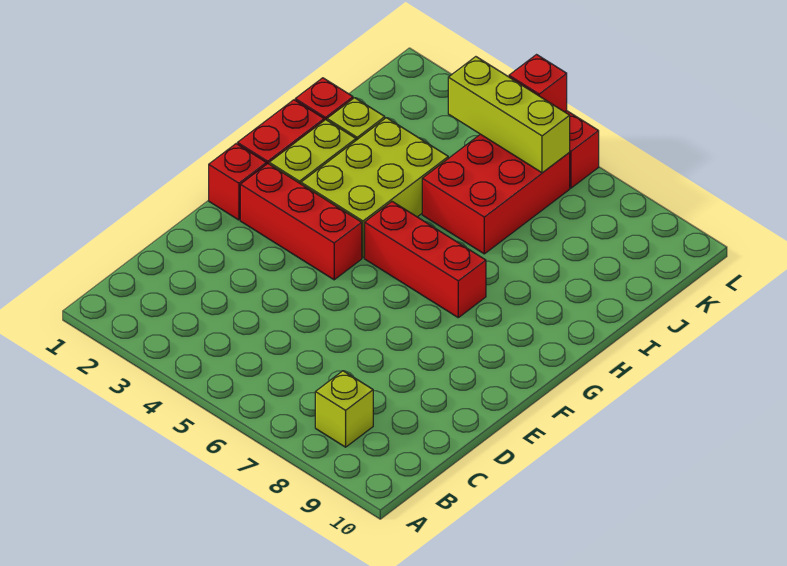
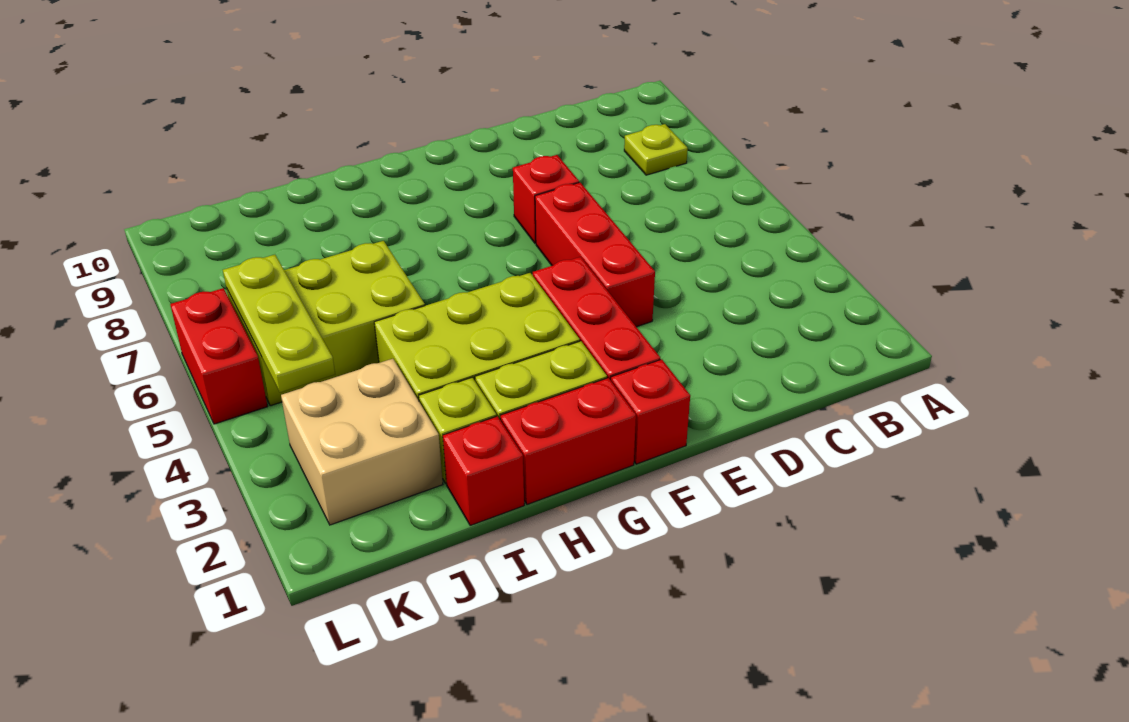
lime brick B8 level 1 -> lime plate B8 level 1
red brick G5:G7 level 1 -> red brick E4:E6 level 1
red brick I5:K6 level 1 -> lime brick I5:K6 level 1
none -> tan brick J2:K3 level 1
lime brick K4:K6 level 2 -> lime plate K4:K6 level 2
red brick L5 level 2 -> red brick E7 level 1

